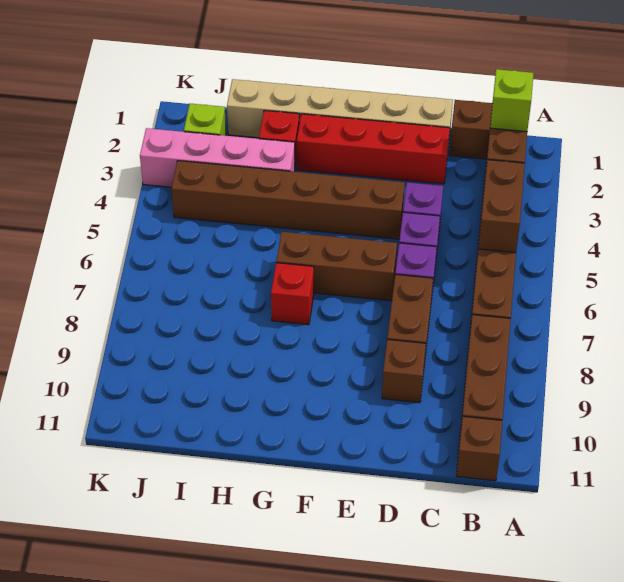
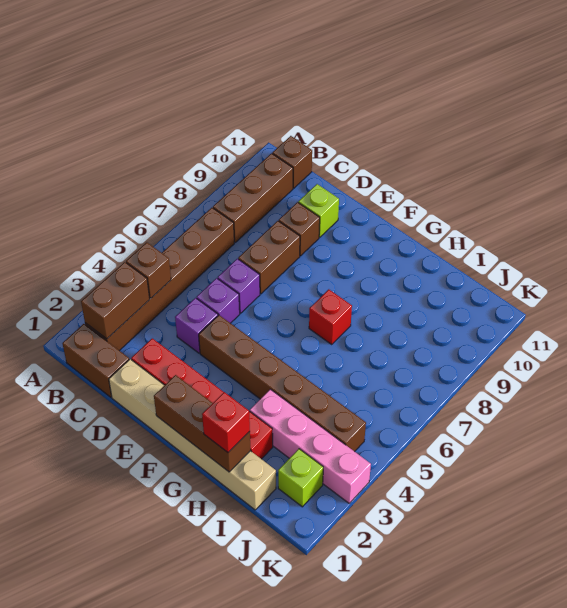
lime brick B2 level 3 -> lime brick D10 level 1
brown brick B4:B5 level 2 -> brown brick B4 level 2
brown brick E6:G6 level 1 -> brown brick F1:H1 level 2
none -> red brick H1 level 3

